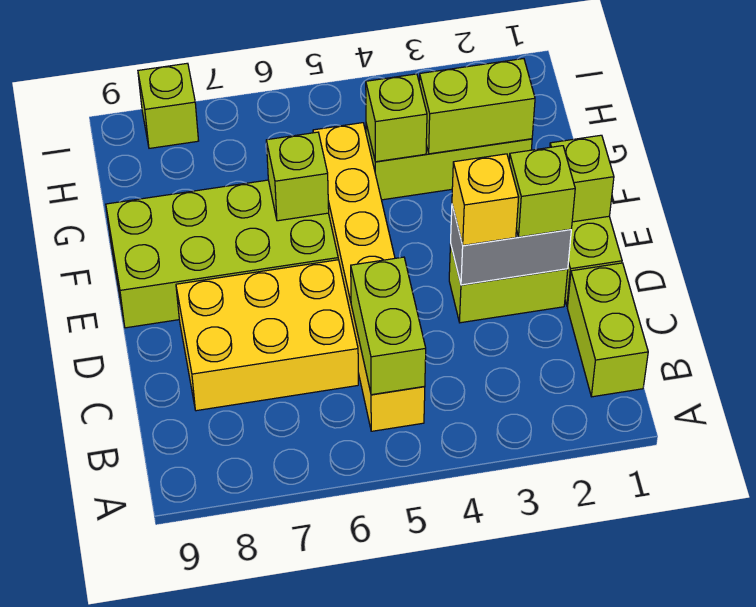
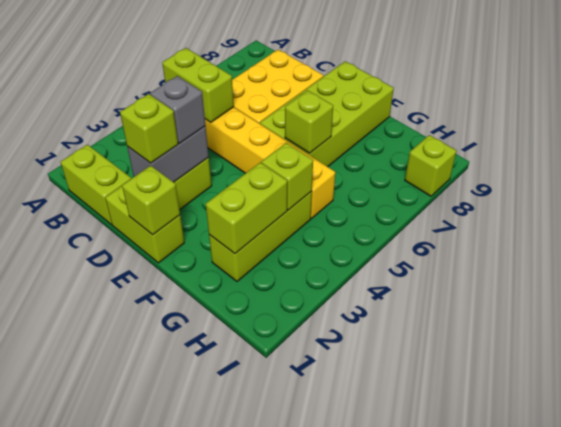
yellow brick D3 level 3 -> grey brick D3 level 3

